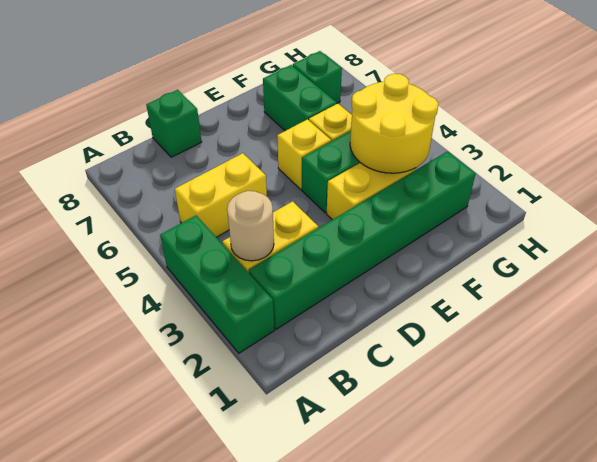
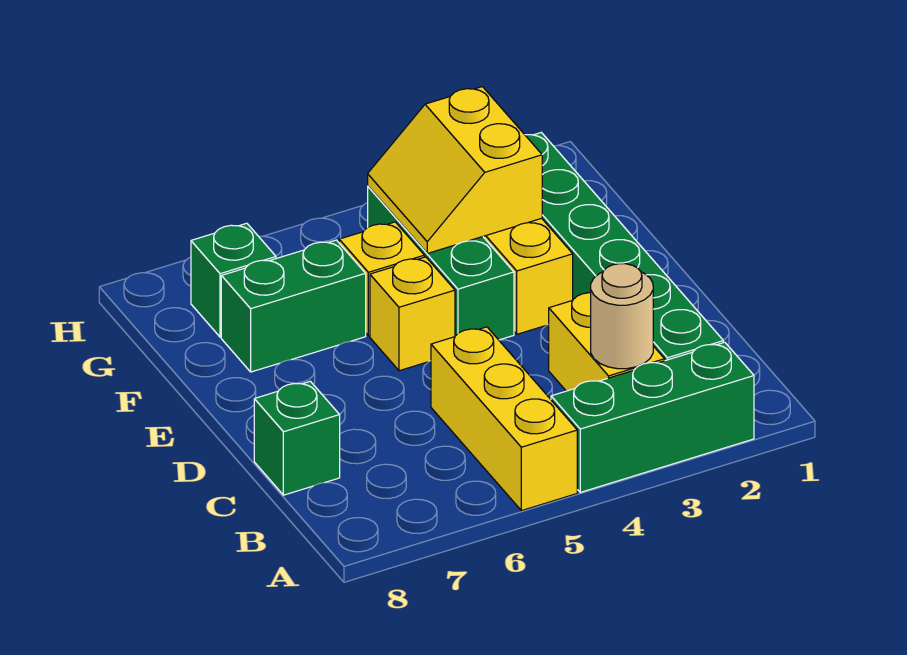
yellow brick B5:C5 level 1 -> yellow brick A5:C5 level 1
yellow round brick F3:G4 level 2 -> yellow slope F3:G4 level 2 top 3

